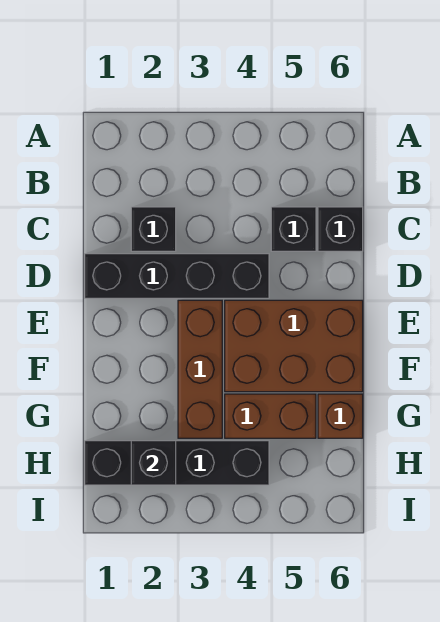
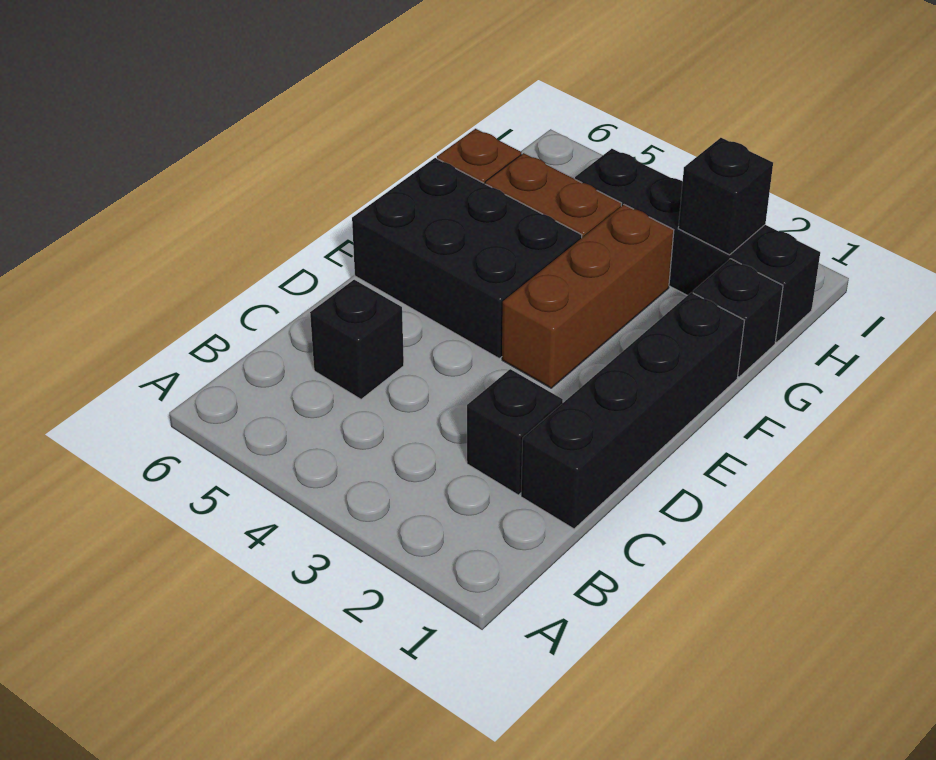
black brick C6 level 1 -> black brick G1 level 1
black brick D1:D4 level 1 -> black brick C1:F1 level 1
brown brick E4:F6 level 1 -> black brick E4:F6 level 1

